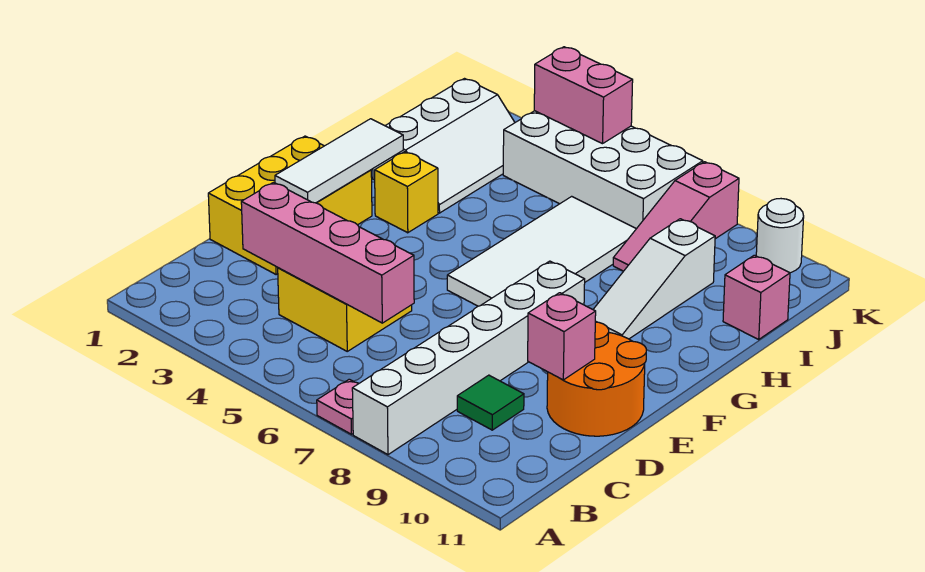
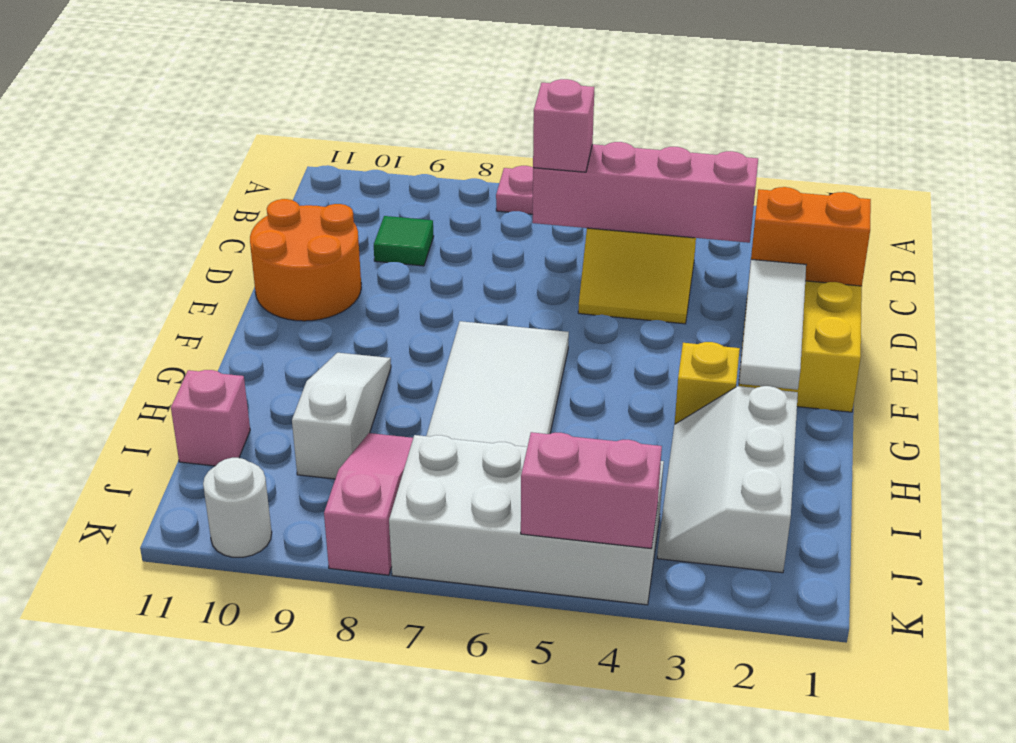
white brick A8:F8 level 1 -> none
none -> orange brick D1:D2 level 2
pink brick D10 level 2 -> pink brick C6 level 3

